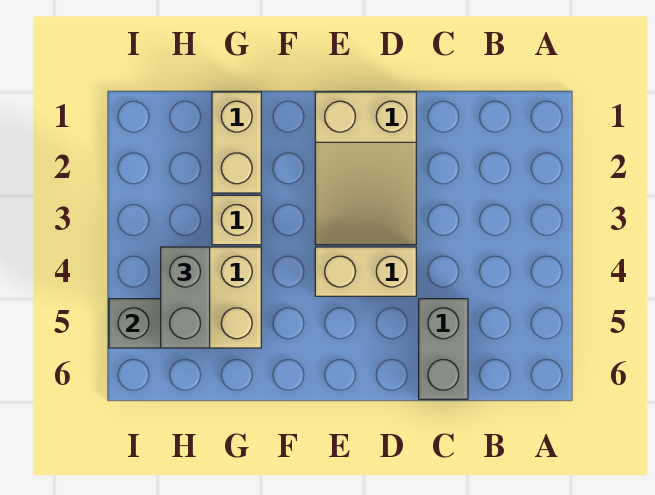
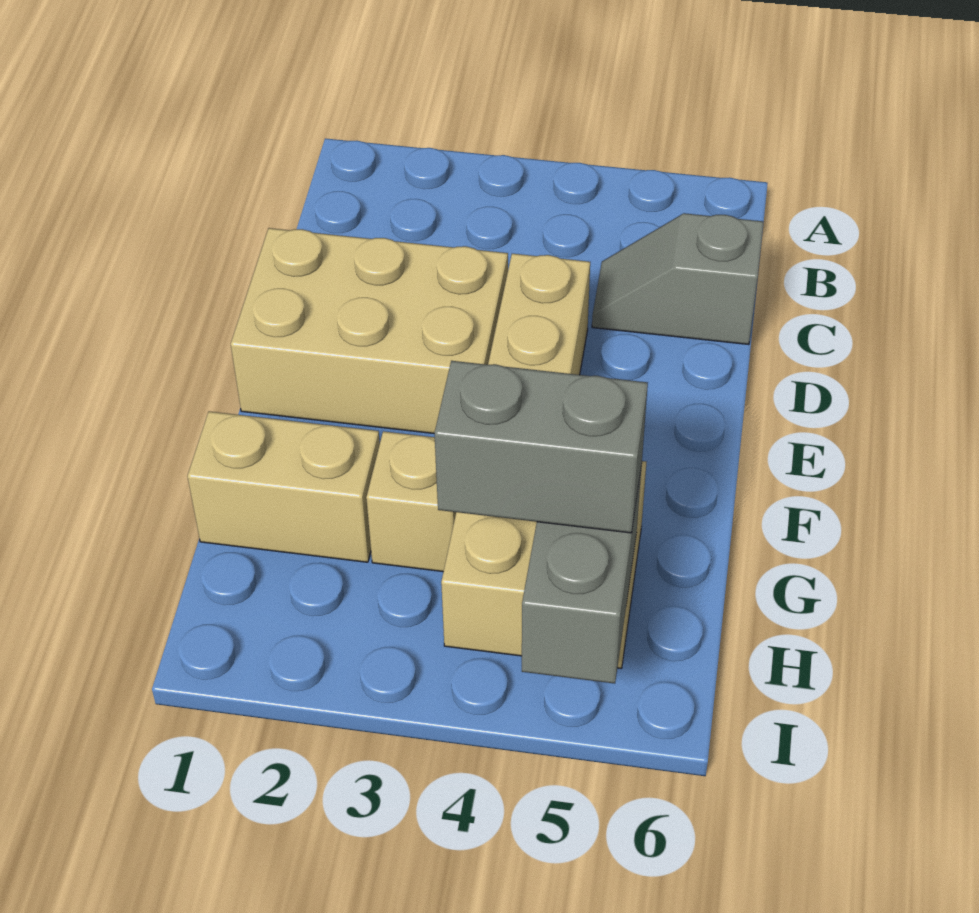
grey brick C5:C6 level 1 -> grey slope C5:C6 level 1 top 6
tan slope D1:E3 level 1 top 1 -> tan brick D1:E3 level 1

